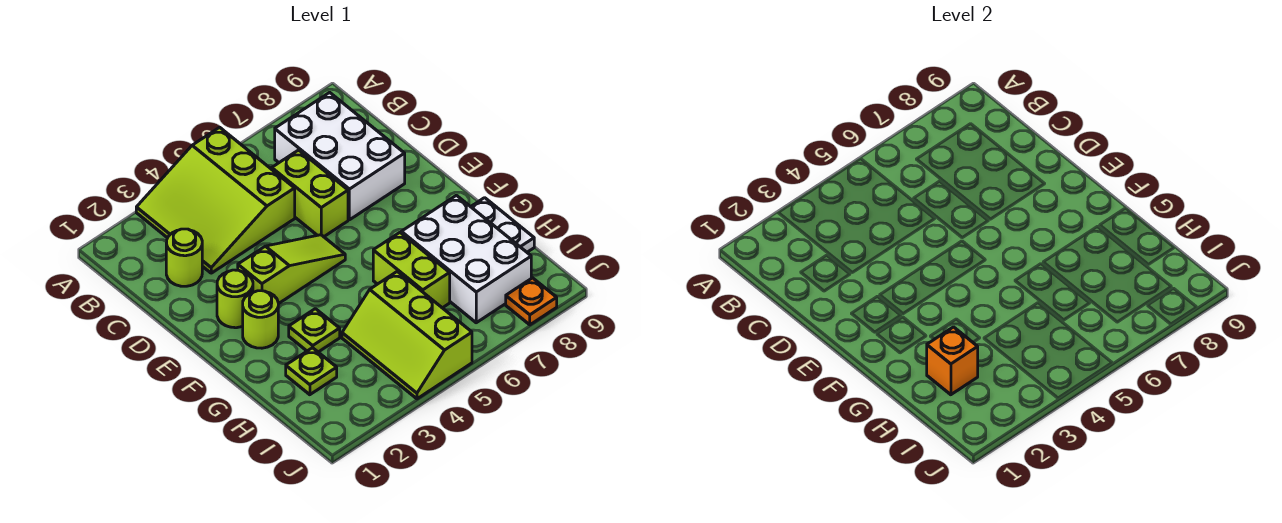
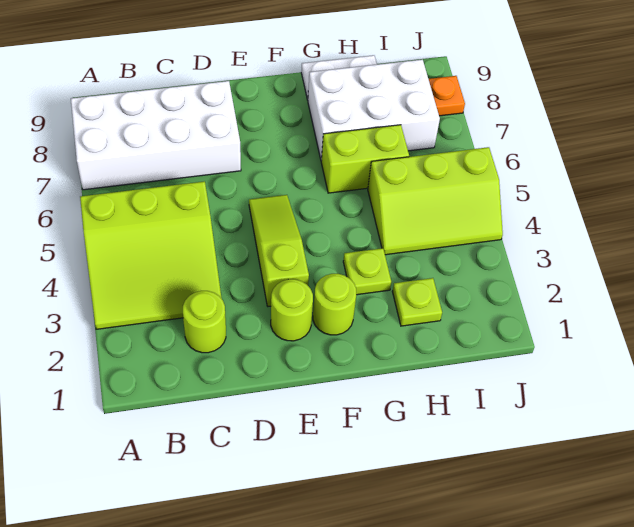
white brick B7:D8 level 1 -> white brick A7:D8 level 1
lime brick C6:D6 level 1 -> none
orange brick H2 level 2 -> none

